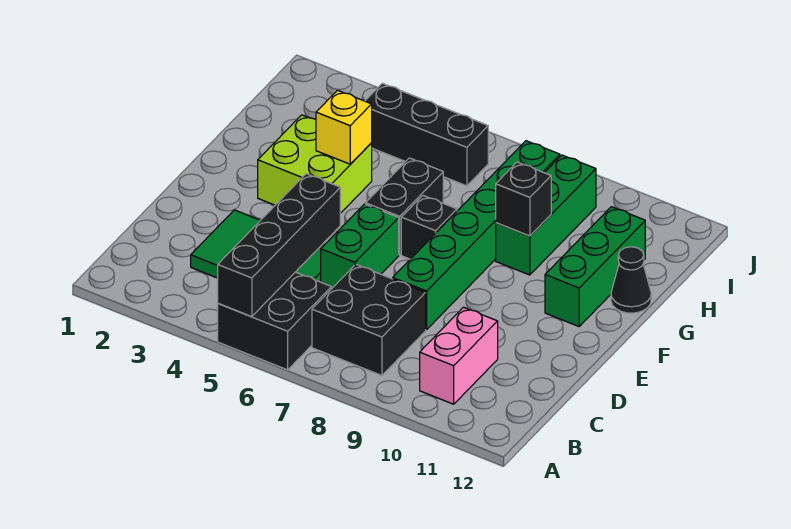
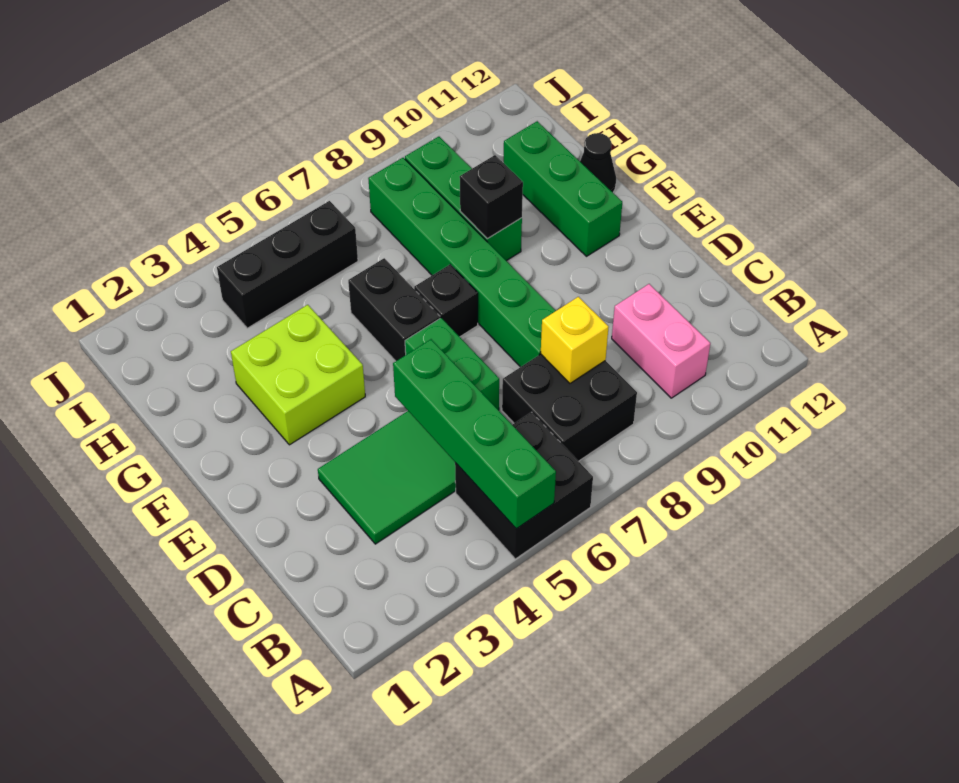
black brick A5:D5 level 2 -> green brick A5:D5 level 2
yellow brick G4 level 2 -> yellow brick C8 level 2

